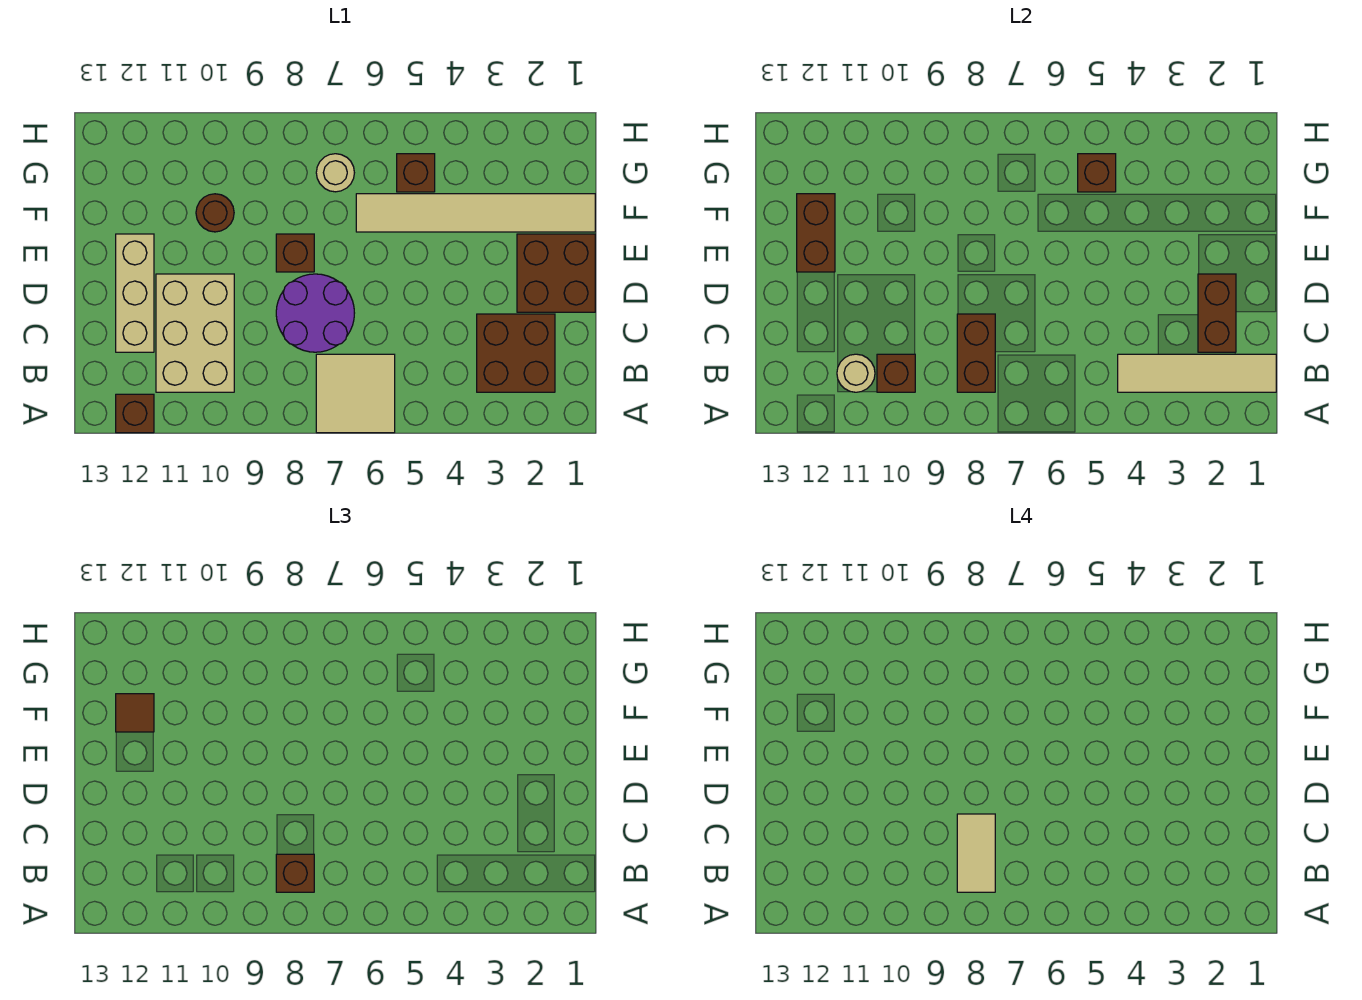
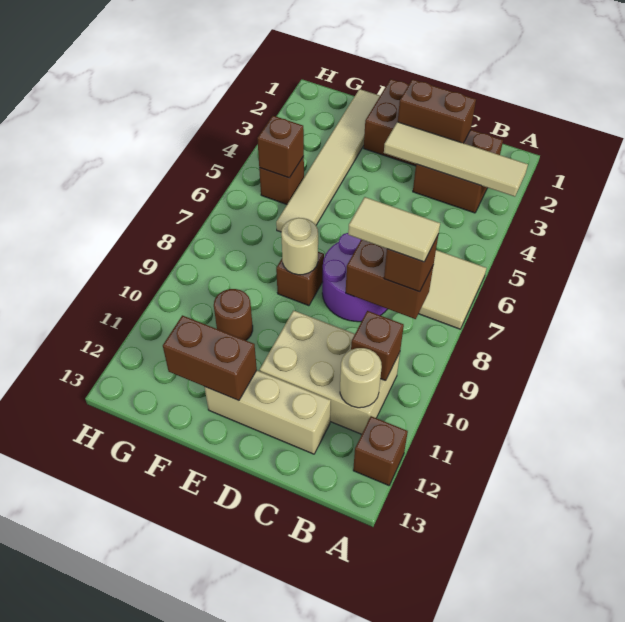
tan tile B1:B4 level 2 -> tan tile A3:D3 level 2
brown tile F12 level 3 -> none
tan round brick G7 level 1 -> tan round brick E8 level 2

